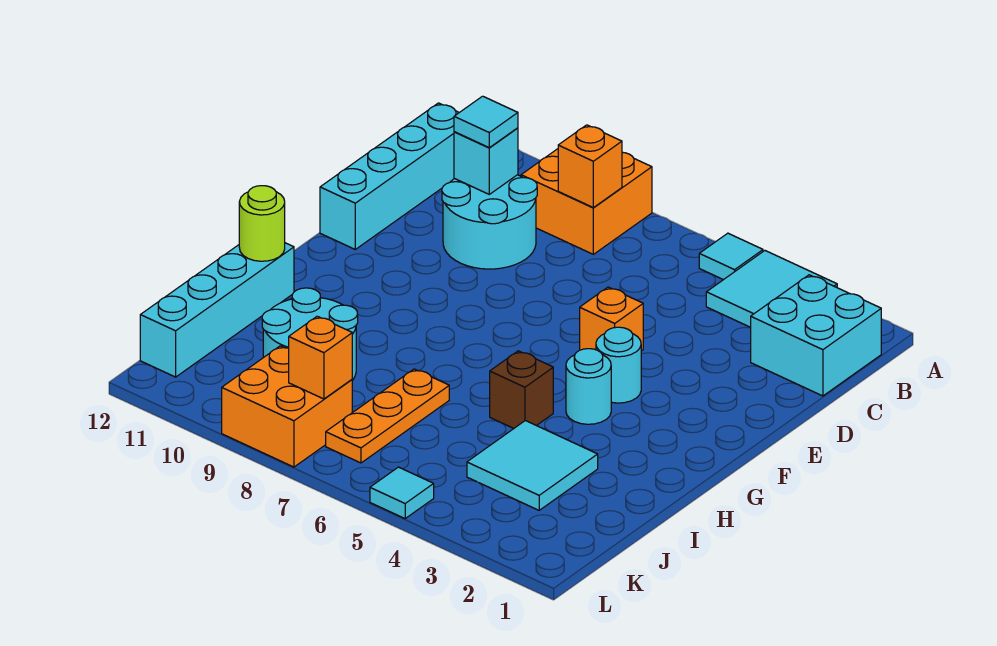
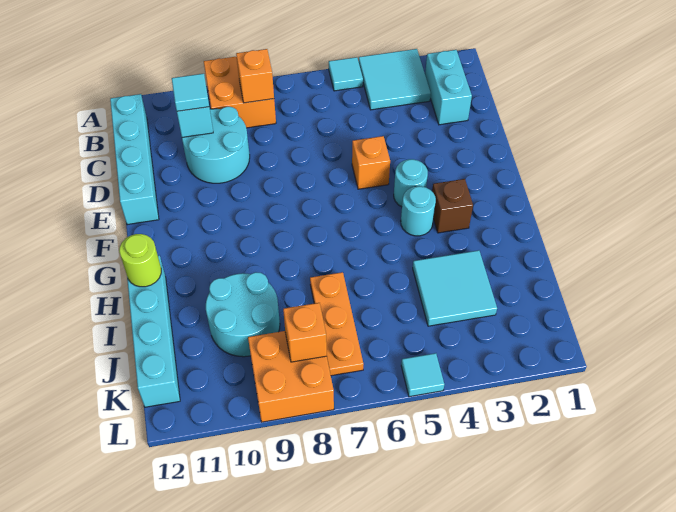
cyan brick B1:C2 level 1 -> cyan brick B2:C2 level 1
brown brick H5 level 1 -> brown brick G3 level 1

